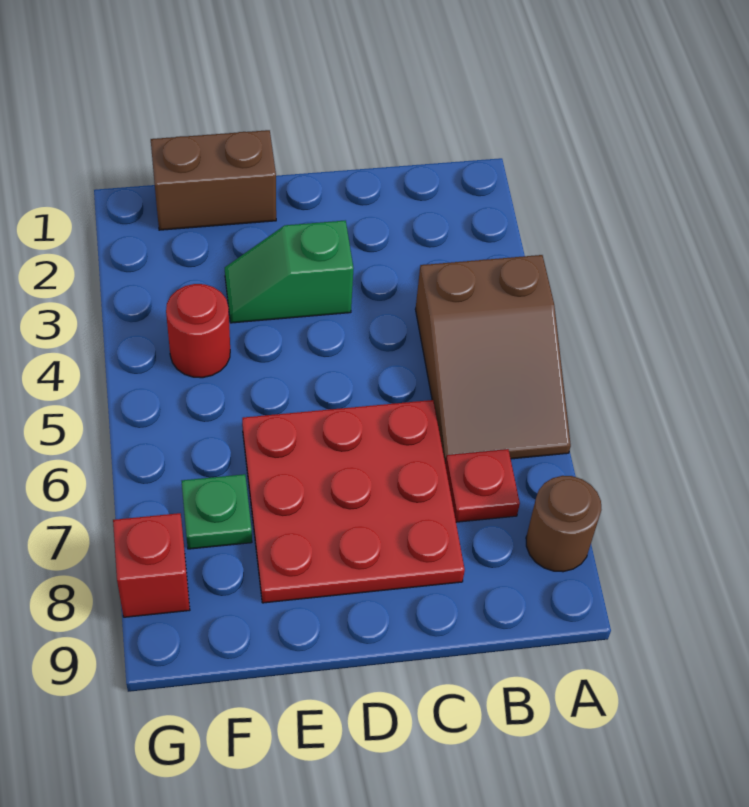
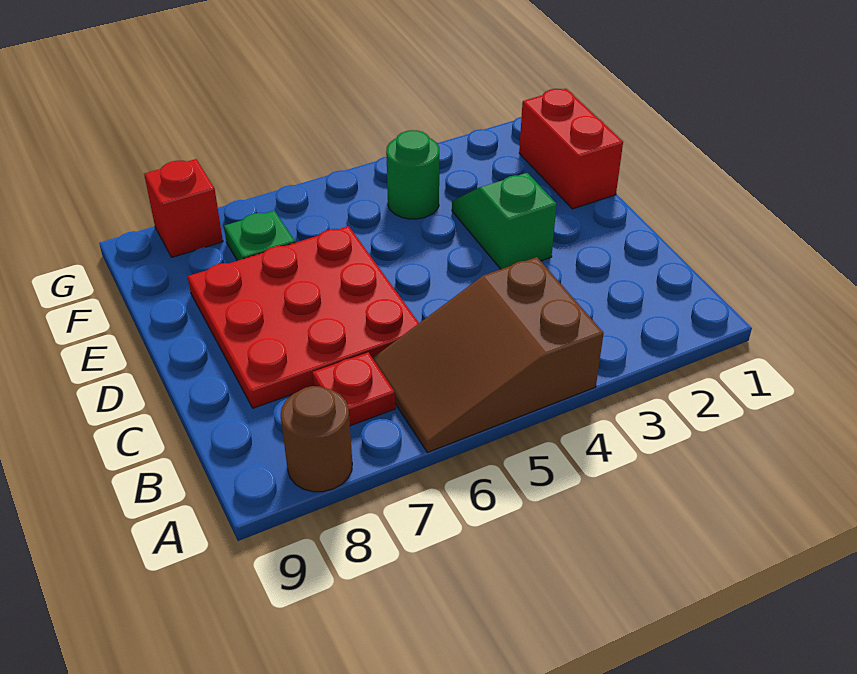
brown brick E1:F1 level 1 -> red brick E1:F1 level 1
red round brick F4 level 1 -> green round brick F4 level 1

